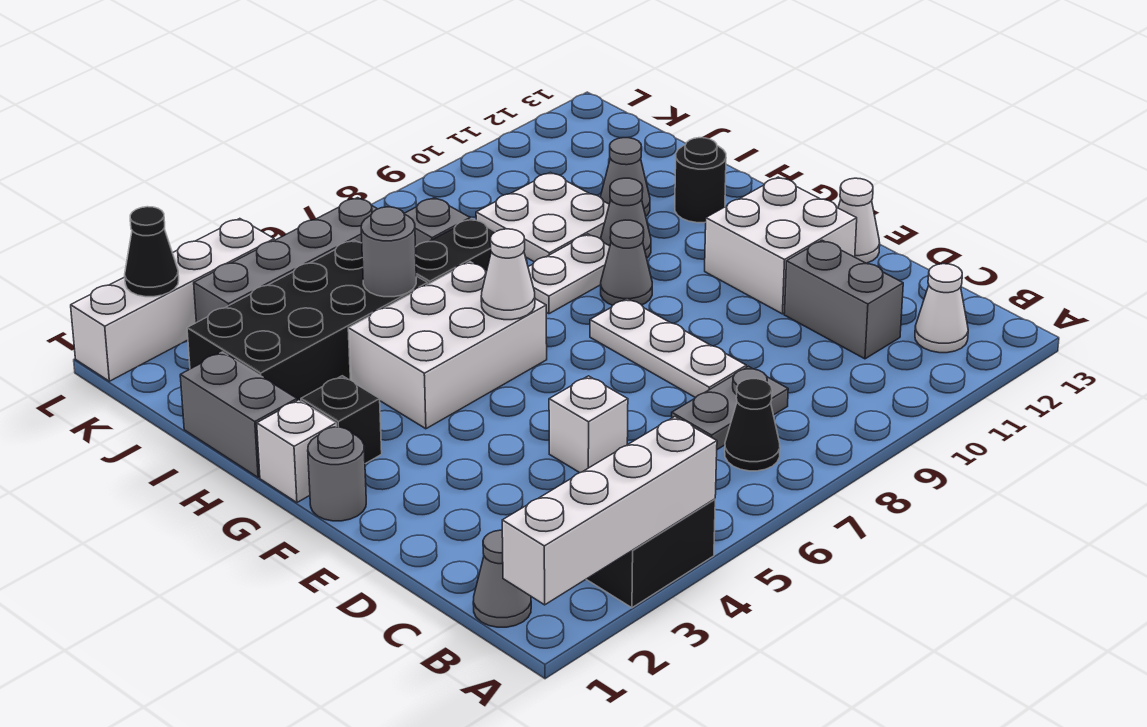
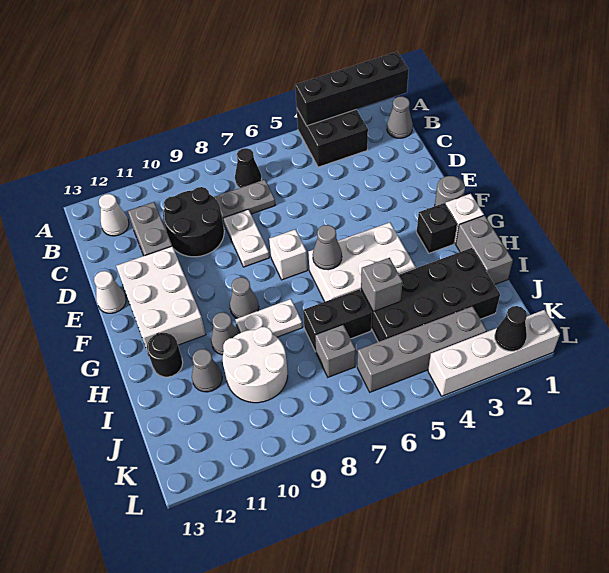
white brick A1:A4 level 2 -> black brick A1:A4 level 2
none -> black round brick C9:D10 level 1
white brick D5 level 1 -> white brick F7 level 1
white plate D8:F8 level 1 -> white plate D8:E8 level 1
white brick E11:F12 level 1 -> white brick E11:G12 level 1
white cone G6 level 2 -> grey cone G6 level 2
grey round brick I5 level 2 -> grey brick I5 level 2
white plate I9:J10 level 1 -> white round brick I9:J10 level 1

